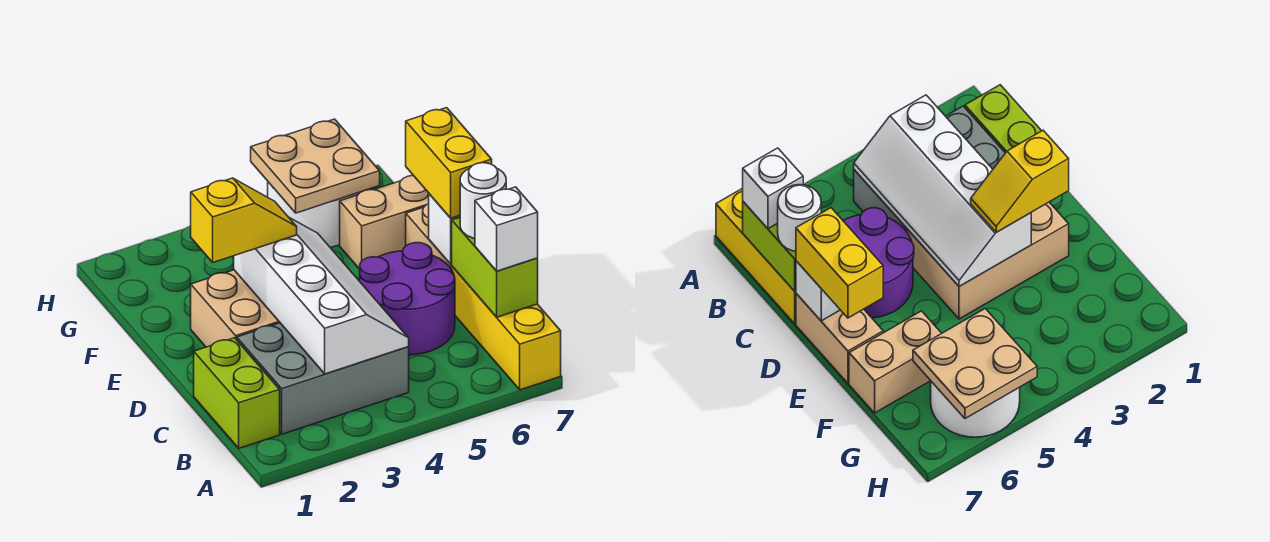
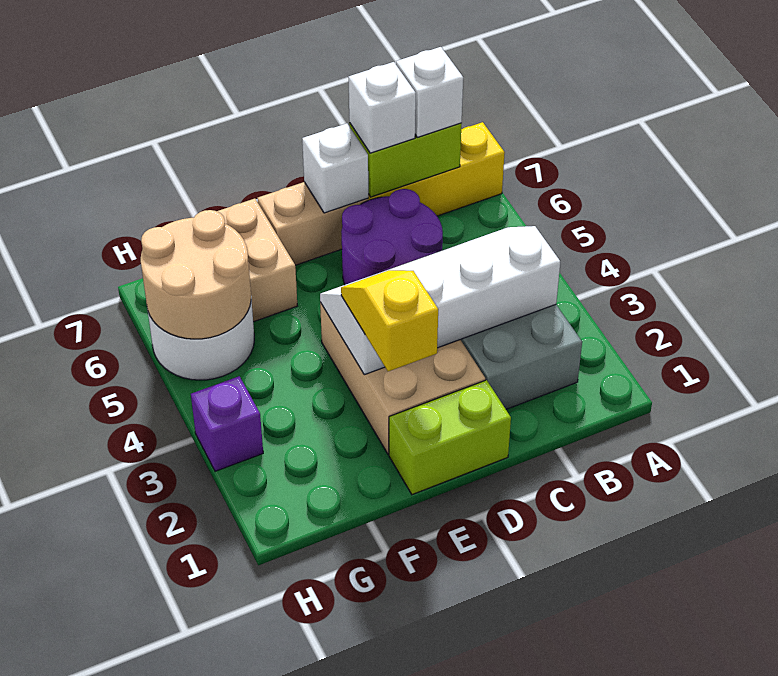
lime brick B1:C1 level 1 -> lime brick D1:E1 level 1
white round brick C7 level 3 -> white brick C7 level 3
yellow brick D7:E7 level 3 -> none
tan plate G5:H6 level 2 -> tan round brick G5:H6 level 2
none -> purple brick H3 level 1

